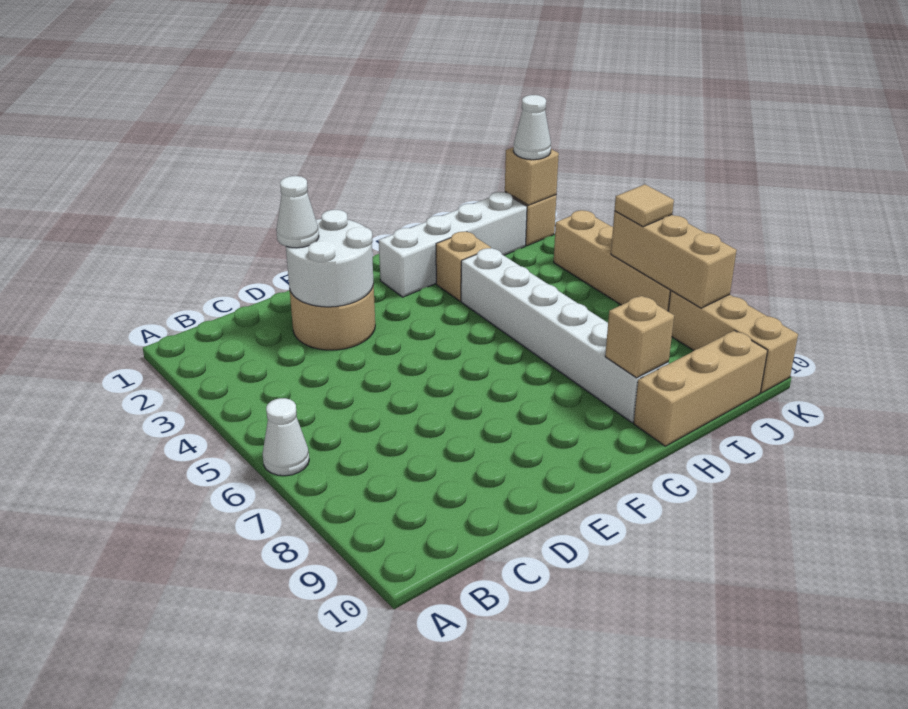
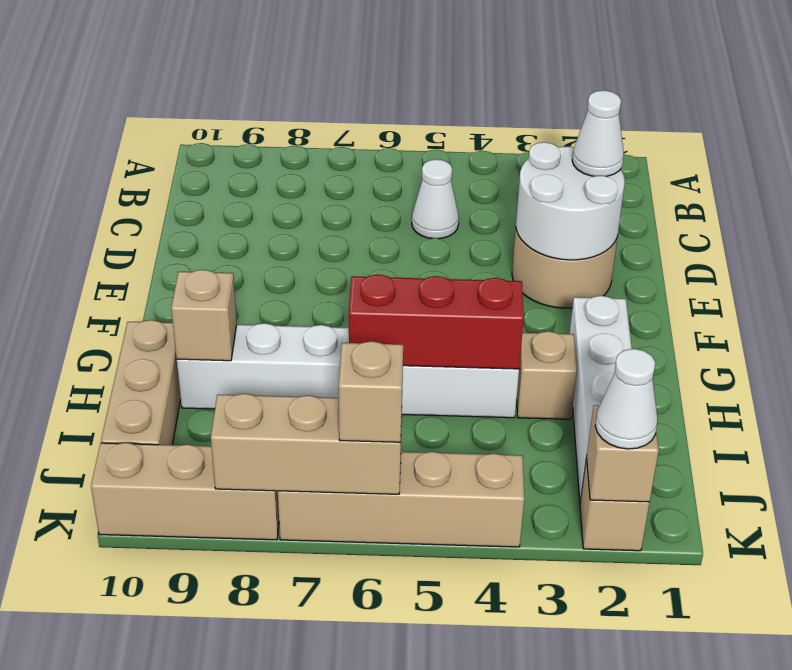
white cone A6 level 1 -> white cone C5 level 1
none -> red brick H4:H6 level 2
tan tile K6 level 3 -> tan brick K6 level 3

